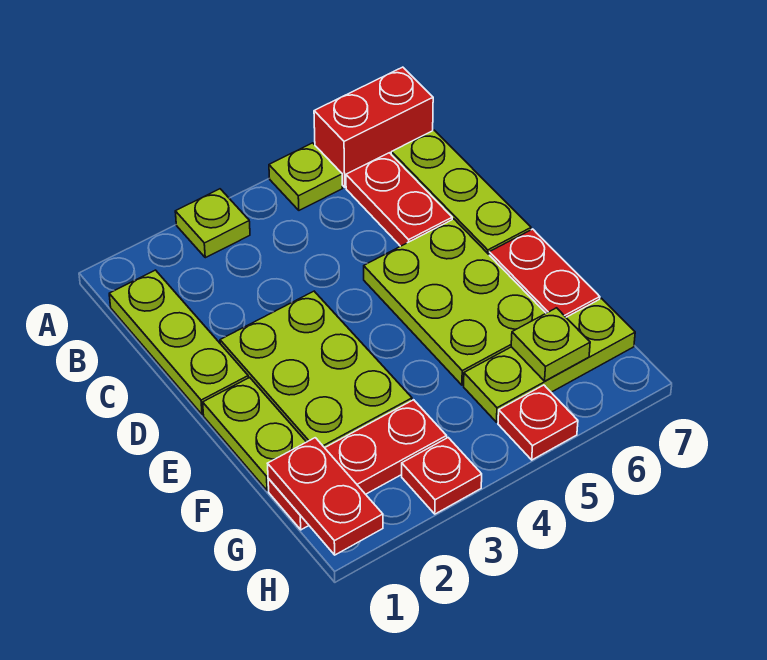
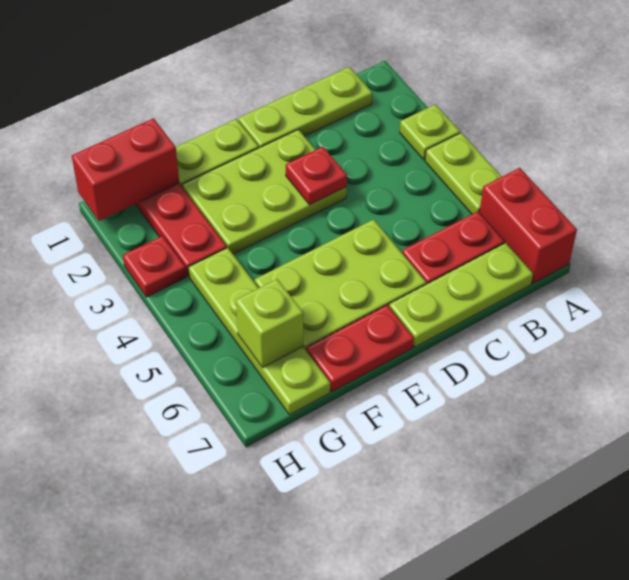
lime plate A5 level 1 -> lime plate A4:A5 level 1
red plate G1:H1 level 2 -> red brick G1:H1 level 2
lime plate G5:G7 level 1 -> lime plate G4:G7 level 1
lime plate G6 level 2 -> lime brick G6 level 2
red plate H5 level 1 -> red plate D3 level 2

